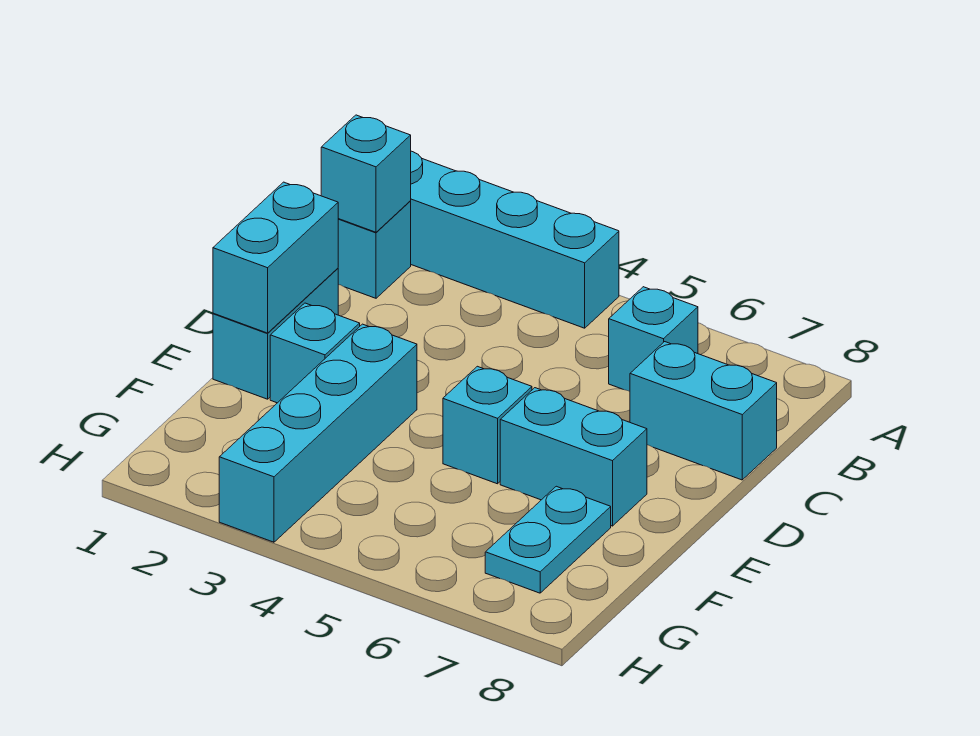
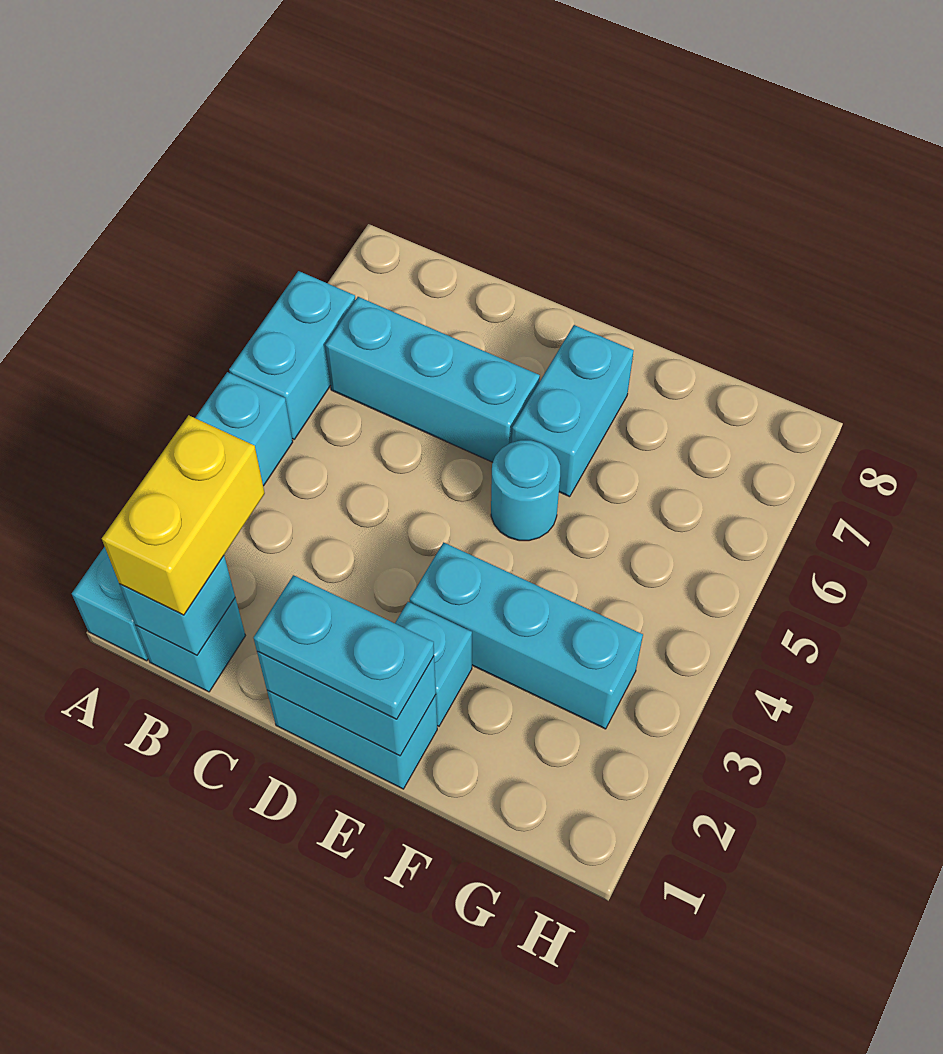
none -> yellow brick B1:B2 level 3
cyan brick B6 level 1 -> cyan brick B6:D6 level 1
cyan brick C7:C8 level 1 -> cyan brick A5:A6 level 1
cyan brick E3:H3 level 1 -> cyan brick E3:G3 level 1
cyan brick E5 level 1 -> cyan round brick E5 level 1
cyan plate F7:G7 level 1 -> cyan plate D1:E1 level 3

